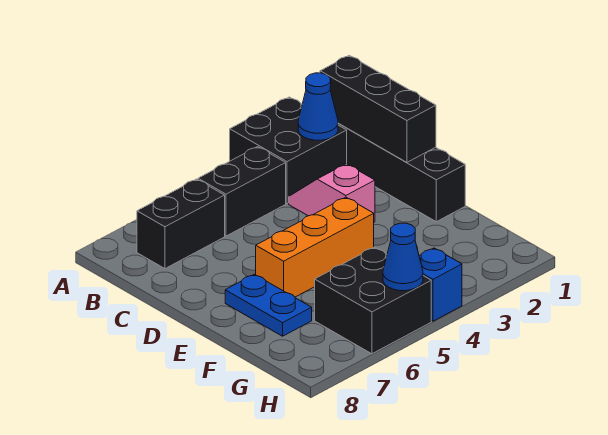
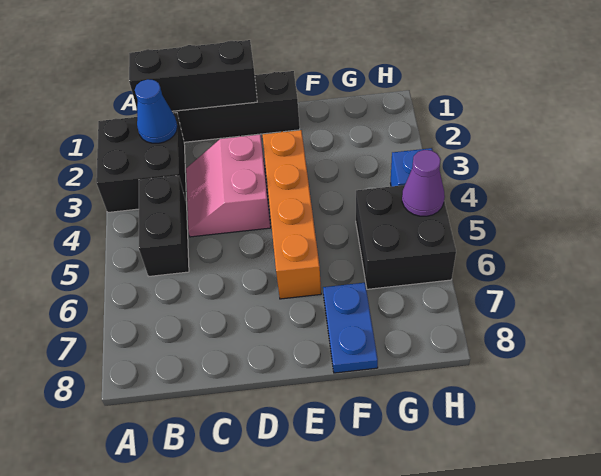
black brick B6:B7 level 1 -> none
pink slope C3:D3 level 1 top D -> pink slope C3:D4 level 1 top D
orange brick E4:E6 level 1 -> orange brick E3:E6 level 1
blue plate E7:F7 level 1 -> blue plate F7:F8 level 1
blue cone H5 level 2 -> purple cone H5 level 2

